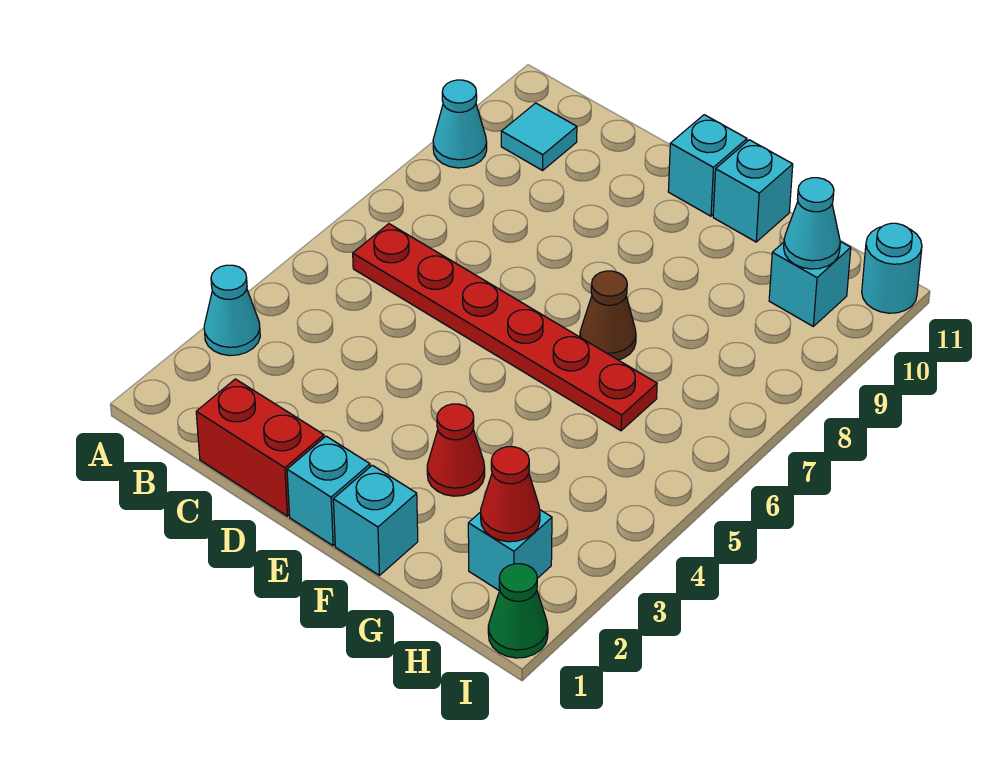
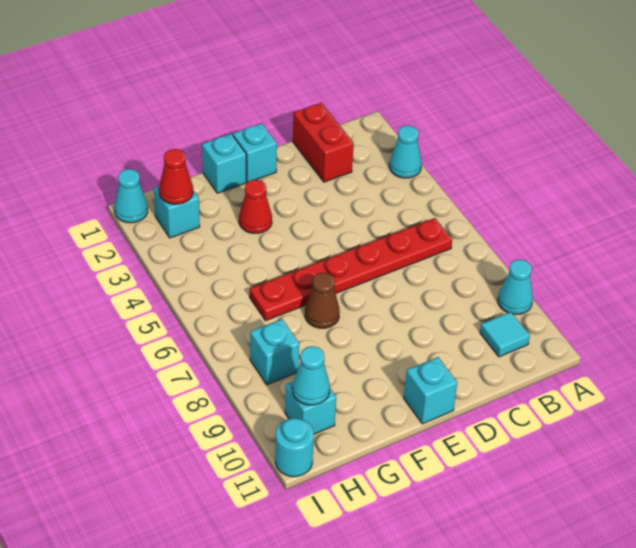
red brick C1:D1 level 1 -> red brick C1:C2 level 1
cyan brick F11 level 1 -> cyan brick H8 level 1
green cone I1 level 1 -> cyan cone I1 level 1

